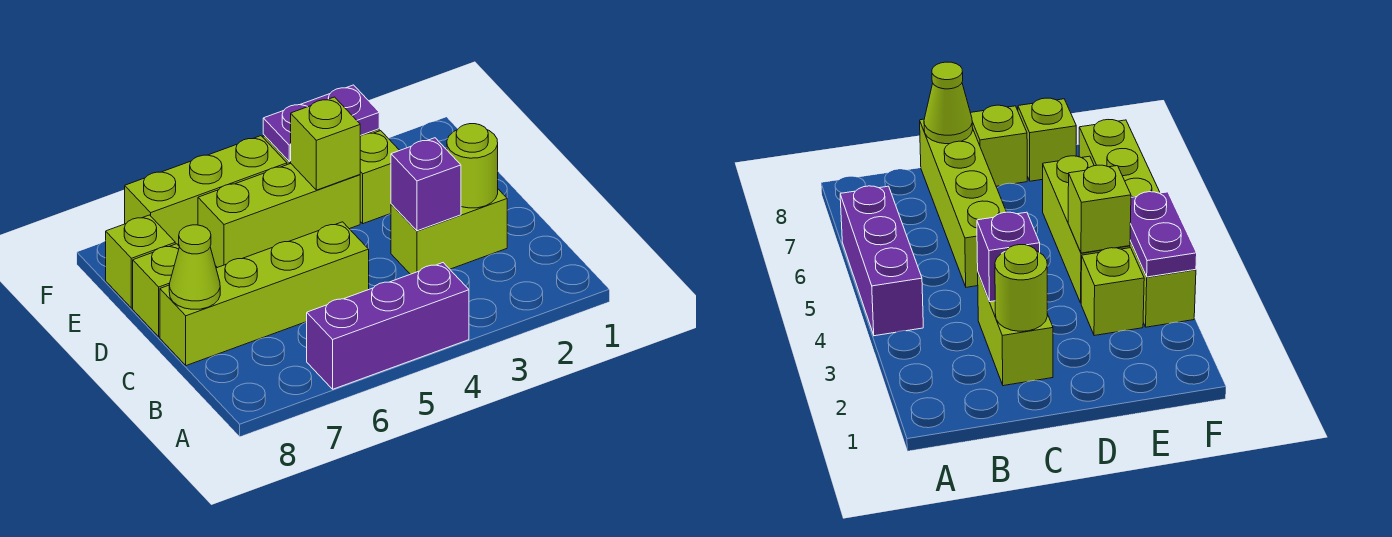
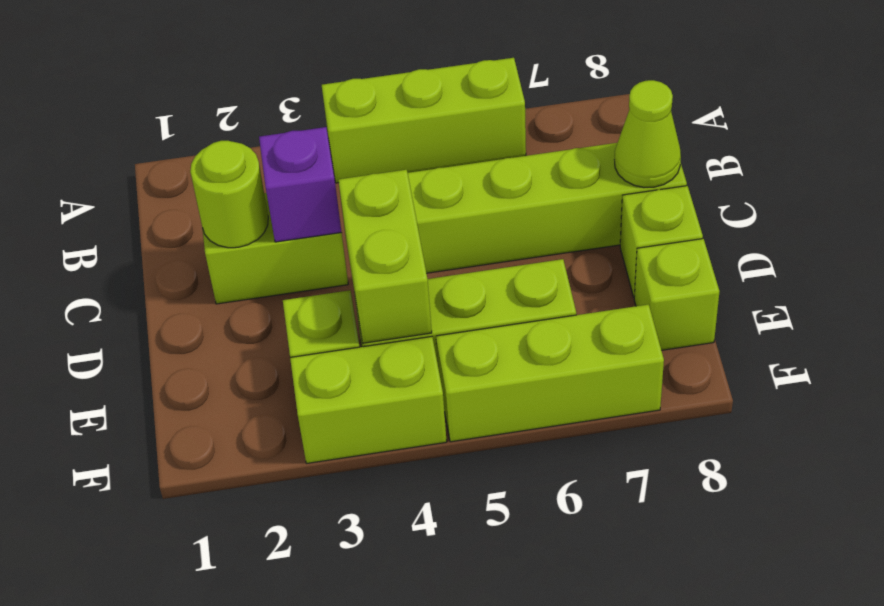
purple brick A4:A6 level 1 -> lime brick A4:A6 level 1
lime brick E4 level 2 -> lime brick D4:E4 level 2
purple plate F3:F4 level 2 -> none

